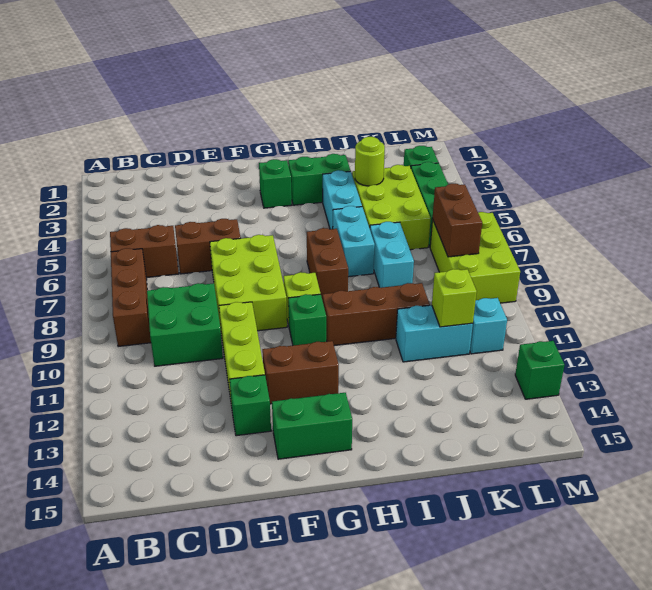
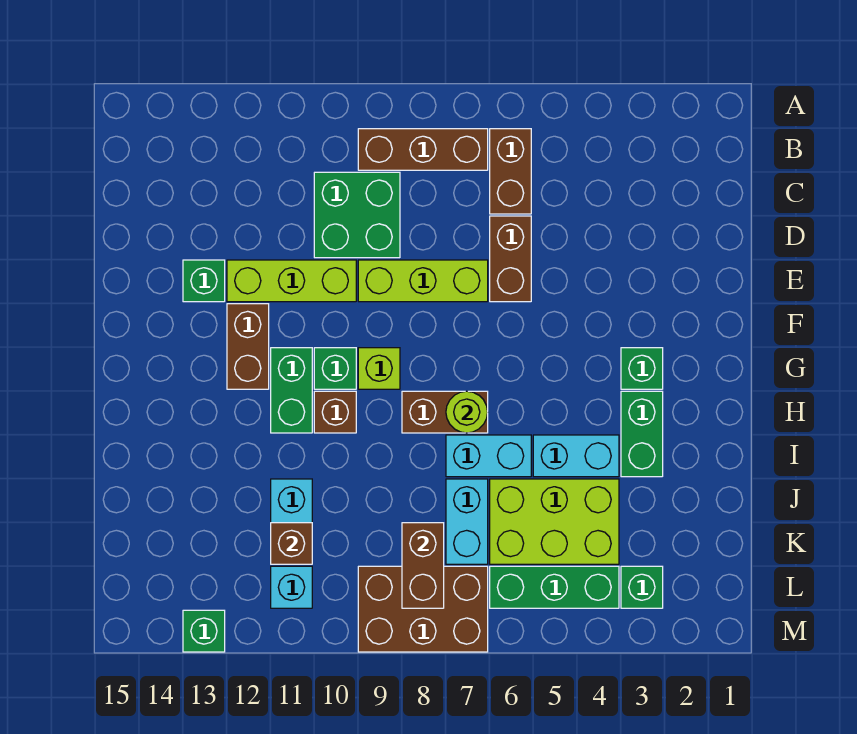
lime brick E7:F9 level 1 -> lime brick E7:E9 level 1
green brick F14:G14 level 1 -> green brick G11:H11 level 1
brown brick H10:J10 level 1 -> brown brick H10 level 1
lime round brick J4 level 2 -> lime round brick H7 level 2
cyan brick J7:J8 level 1 -> cyan brick J7:K7 level 1
lime brick K11 level 2 -> brown brick K11 level 2
lime brick L7:M9 level 1 -> brown brick L7:M9 level 1
brown brick L7:L8 level 2 -> brown brick K8:L8 level 2

